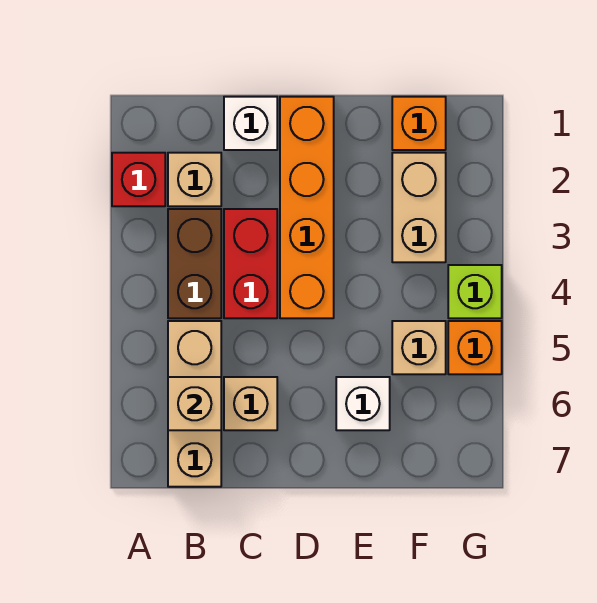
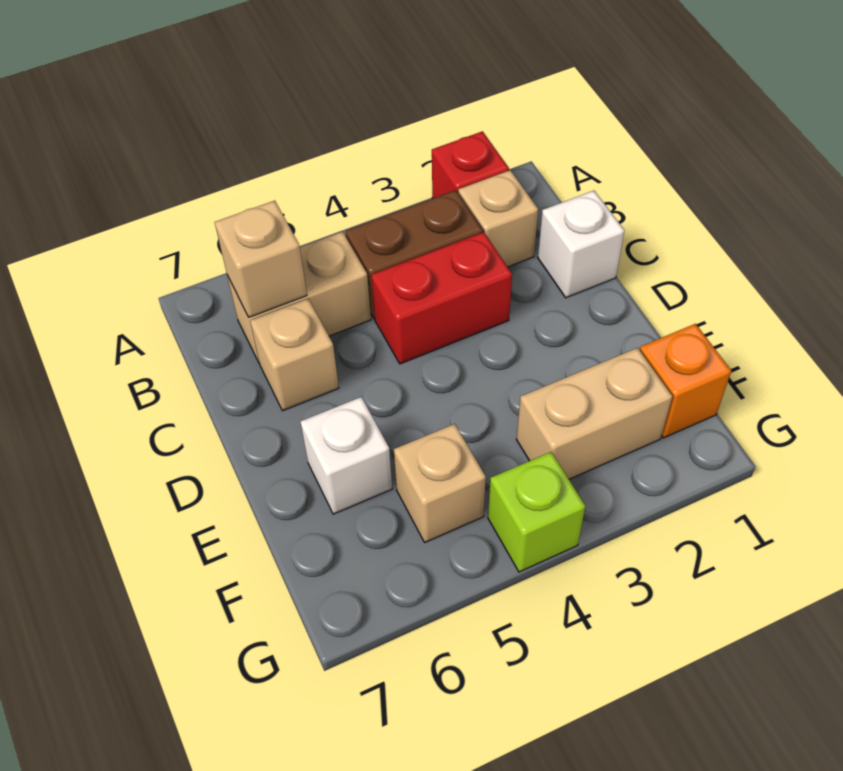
tan brick B5:B7 level 1 -> tan brick B5:B6 level 1
orange brick D1:D4 level 1 -> none
orange brick G5 level 1 -> none

